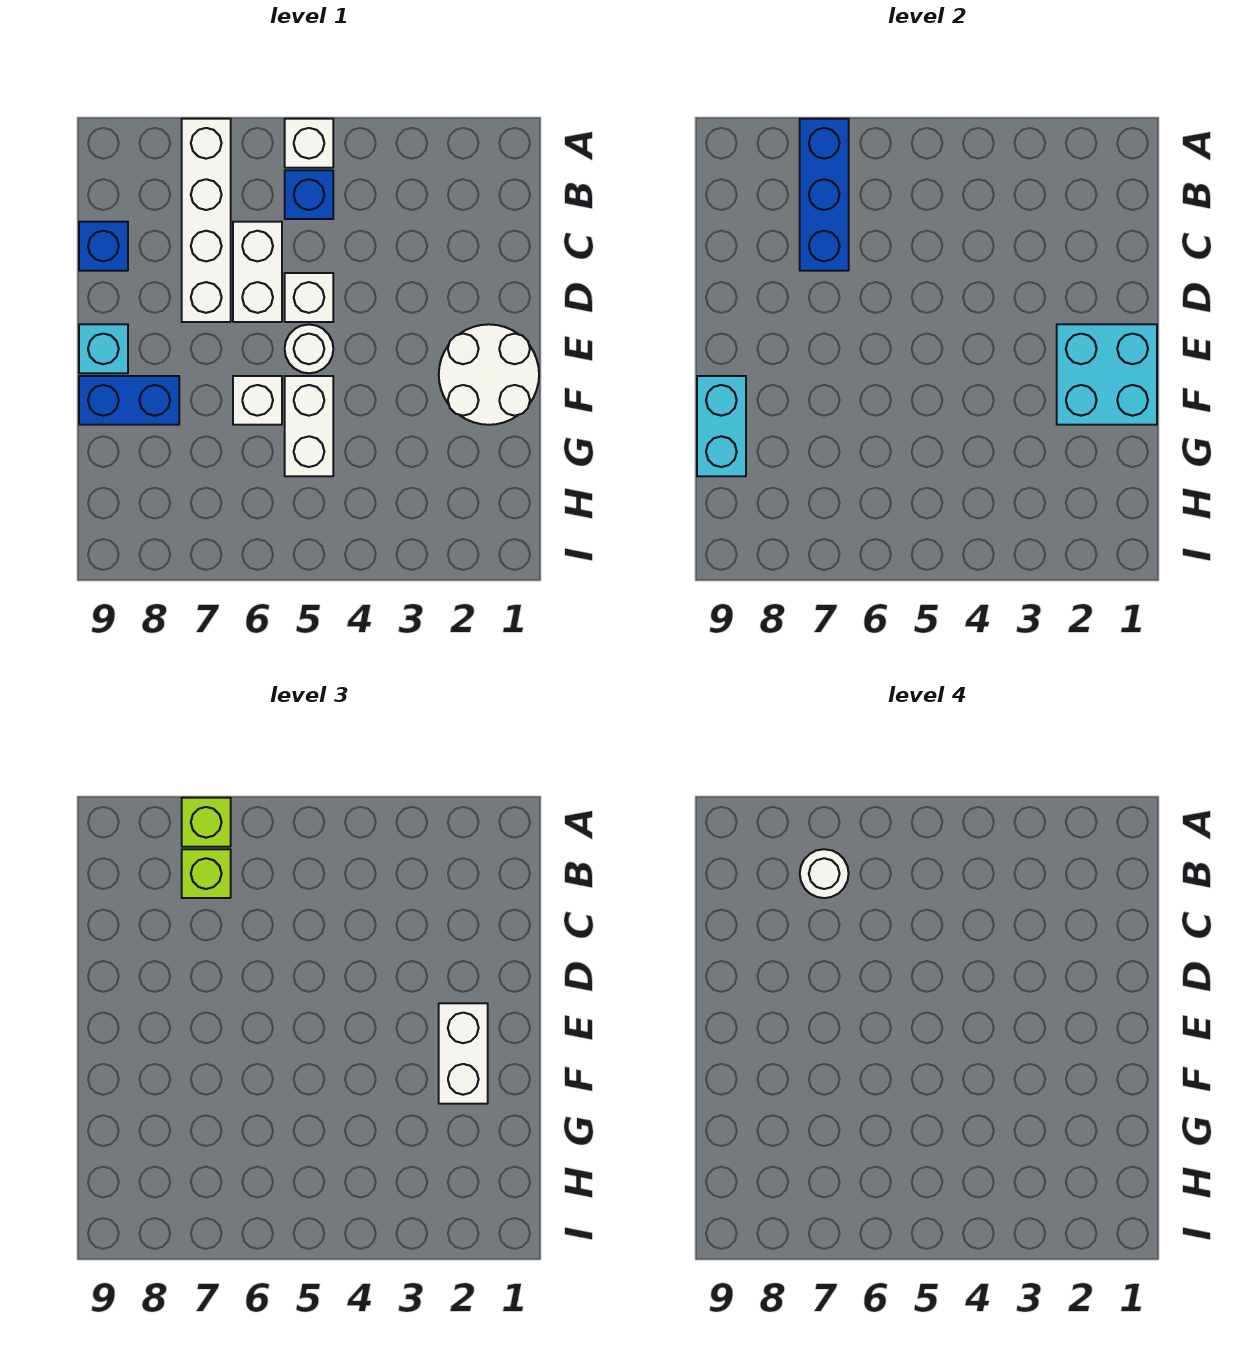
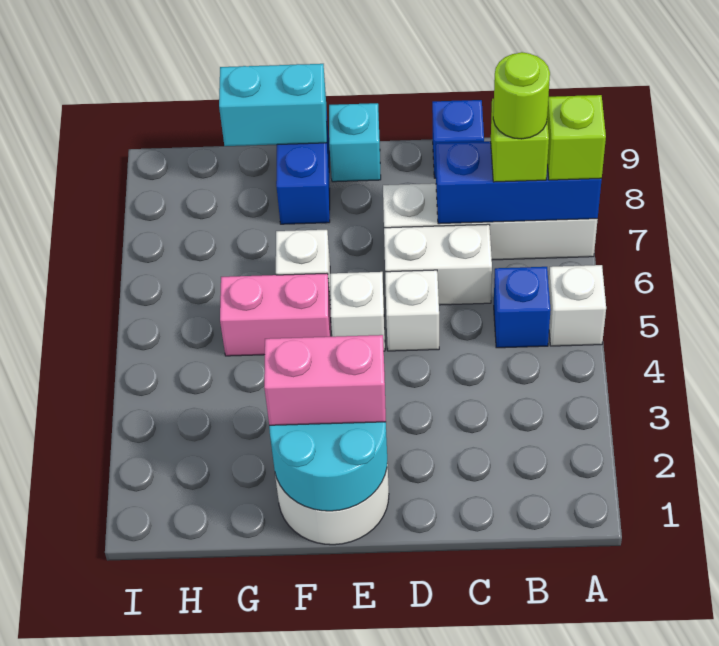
white round brick B7 level 4 -> lime round brick B7 level 4
cyan brick E1:F2 level 2 -> cyan round brick E1:F2 level 2
white brick E2:F2 level 3 -> pink brick E2:F2 level 3
white round brick E5 level 1 -> white brick E5 level 1
white brick F5:G5 level 1 -> pink brick F5:G5 level 1

